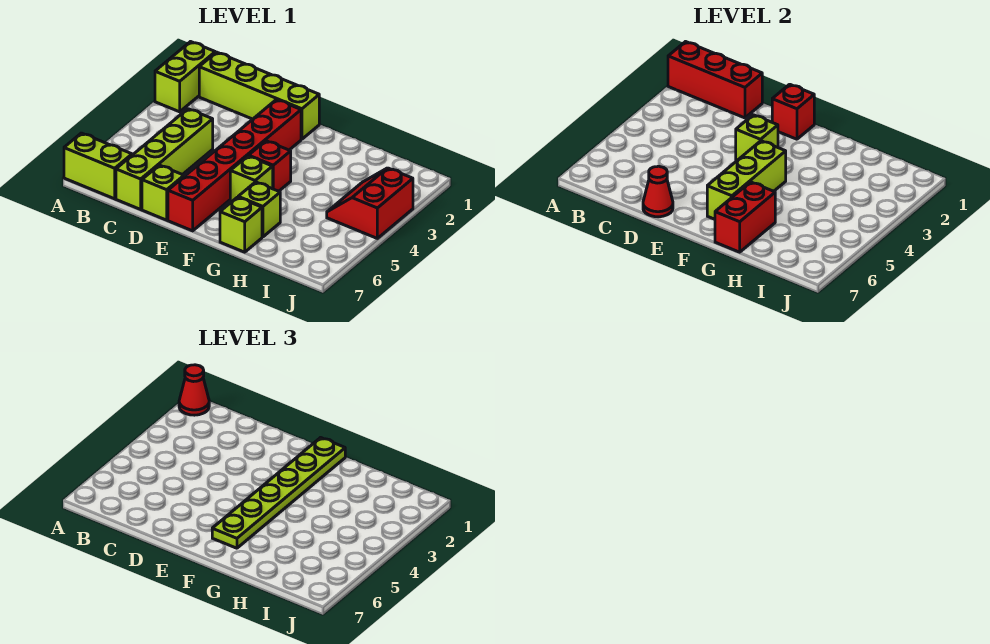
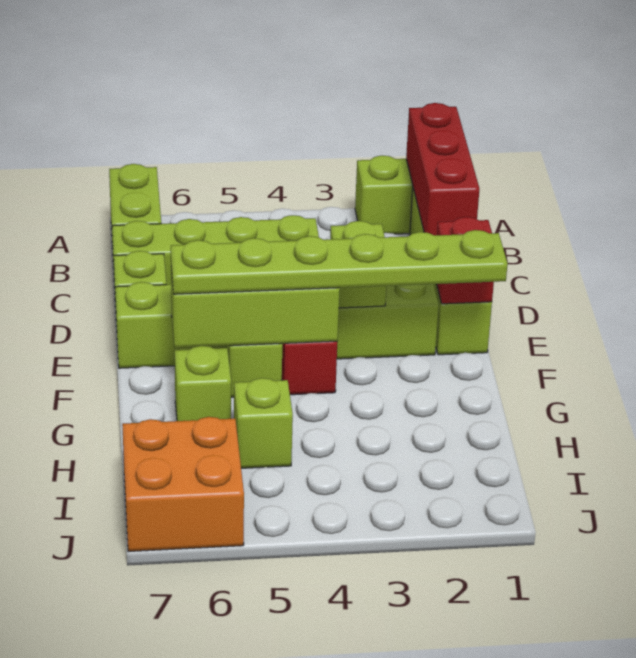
red cone A1 level 3 -> none
red cone D7 level 2 -> none
red brick E2:E7 level 1 -> lime brick E2:E7 level 1
red brick G6:G7 level 2 -> none
lime brick G7 level 1 -> lime brick H5 level 1
red slope I3:J4 level 1 top J -> none
none -> orange brick I6:J7 level 1

